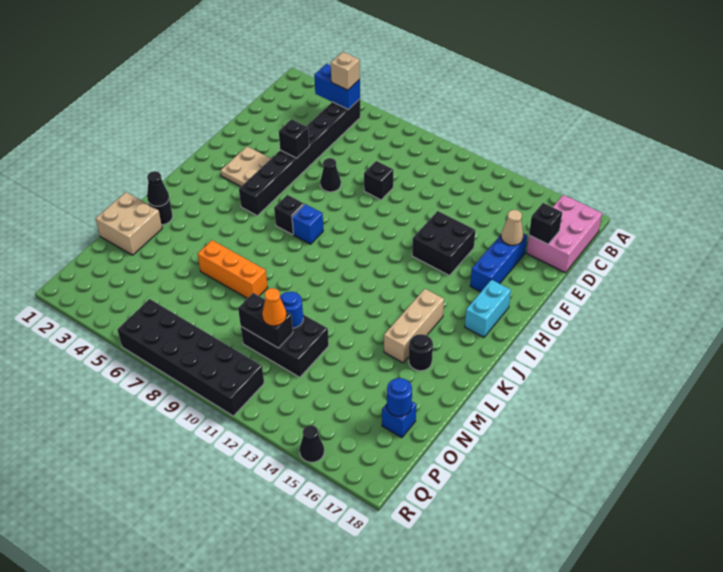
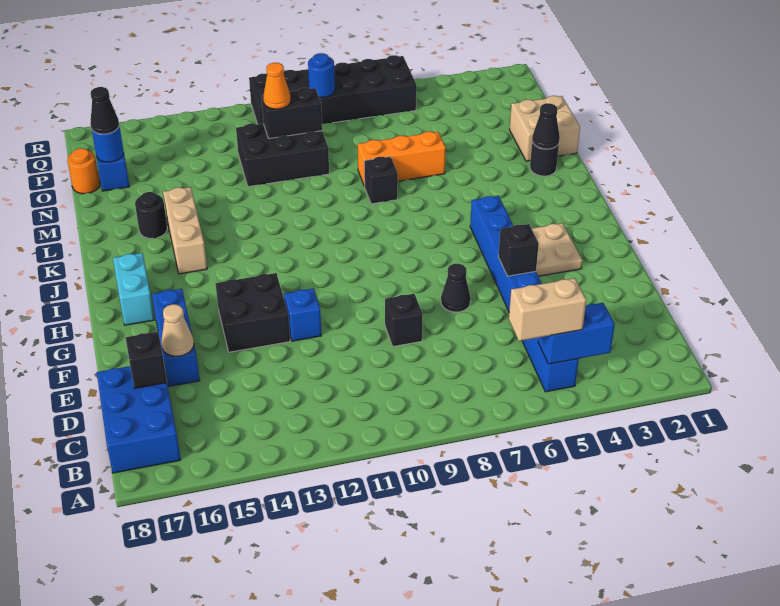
black brick B5:I5 level 1 -> blue brick B5:I5 level 1
tan brick B5 level 3 -> tan brick B5:B6 level 3
pink brick B17:D18 level 1 -> blue brick B17:D18 level 1
black brick I7 level 1 -> black brick L8 level 1
blue brick I8 level 1 -> blue brick F12 level 1
blue round brick N11 level 2 -> blue round brick Q9 level 2
none -> orange round brick O18 level 1
black cone R15 level 1 -> black cone O17 level 3

